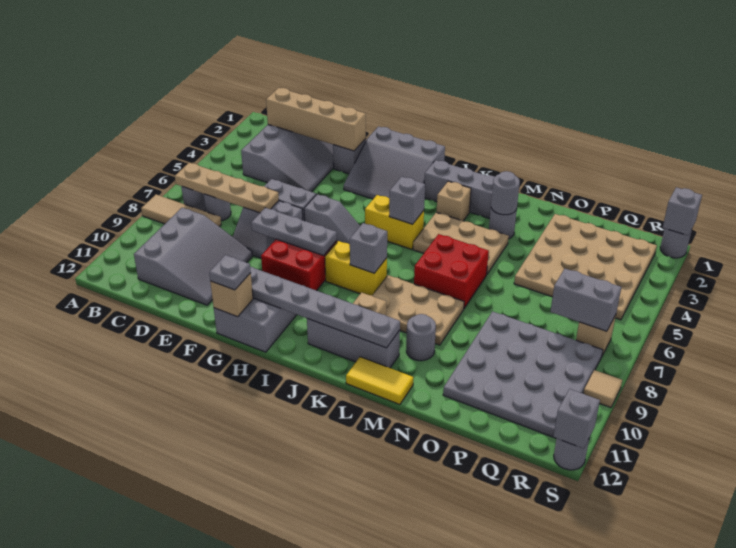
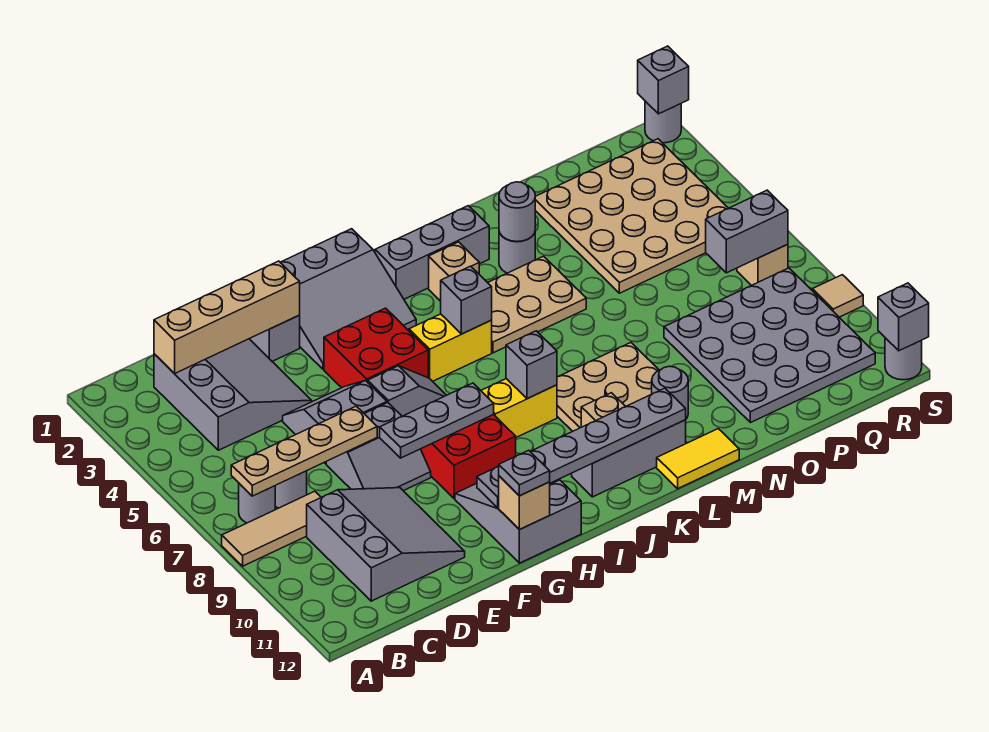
red brick L6:M7 level 1 -> red brick G4:H5 level 1

